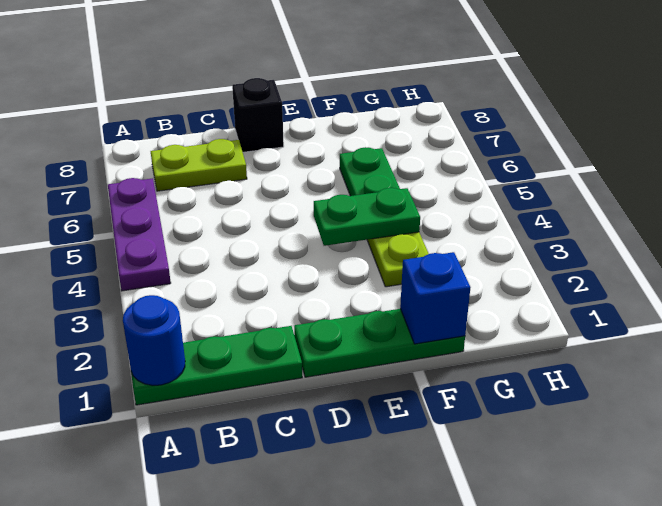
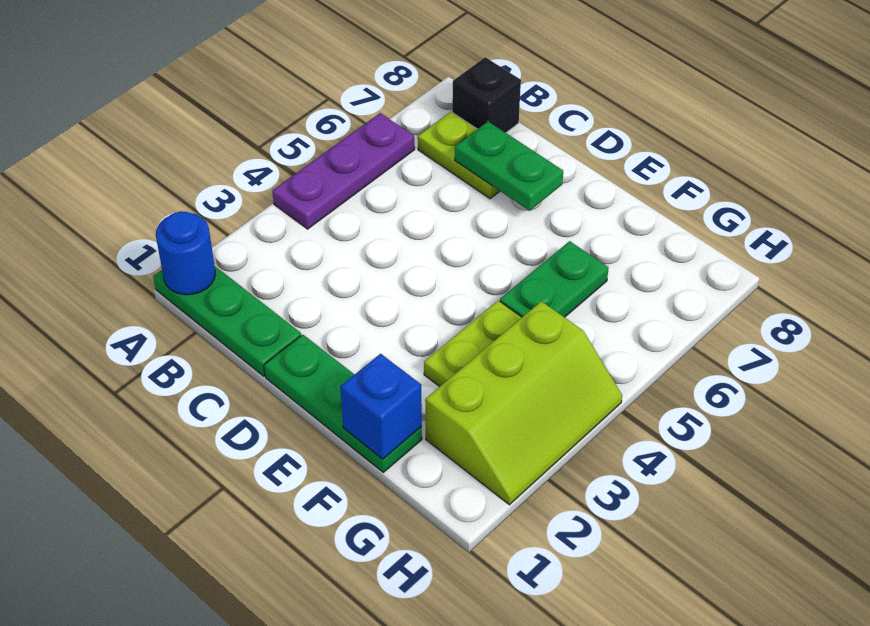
black brick D8 level 1 -> black brick B8 level 1
green plate E4:F4 level 2 -> green plate C7:D7 level 2
none -> lime slope G2:H4 level 1 top G

